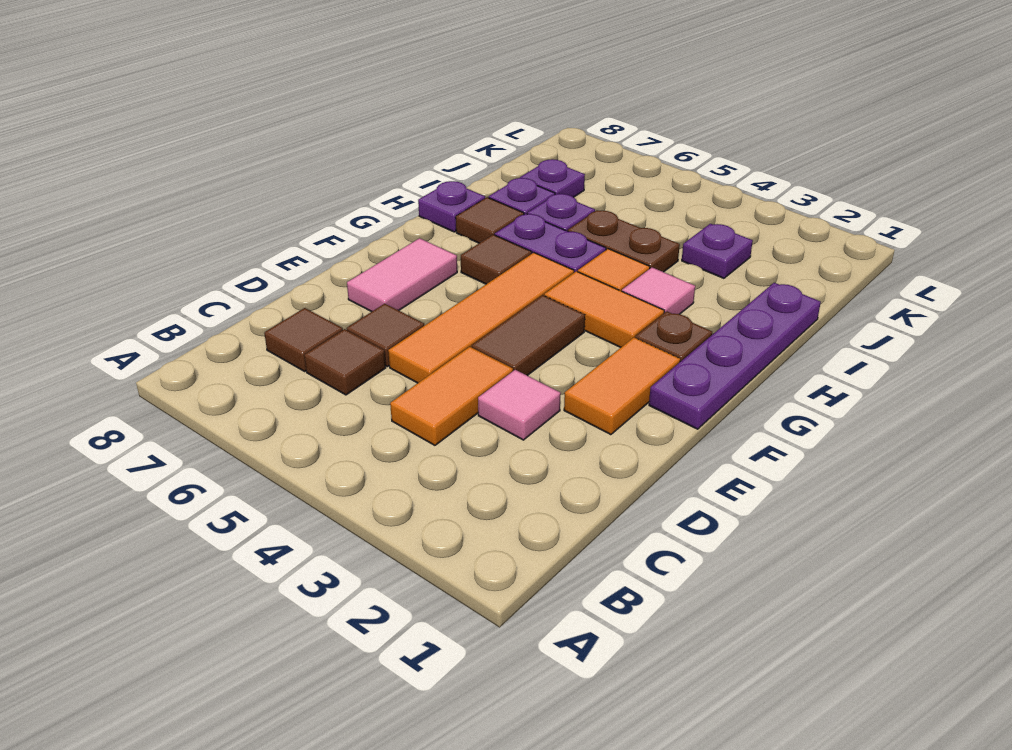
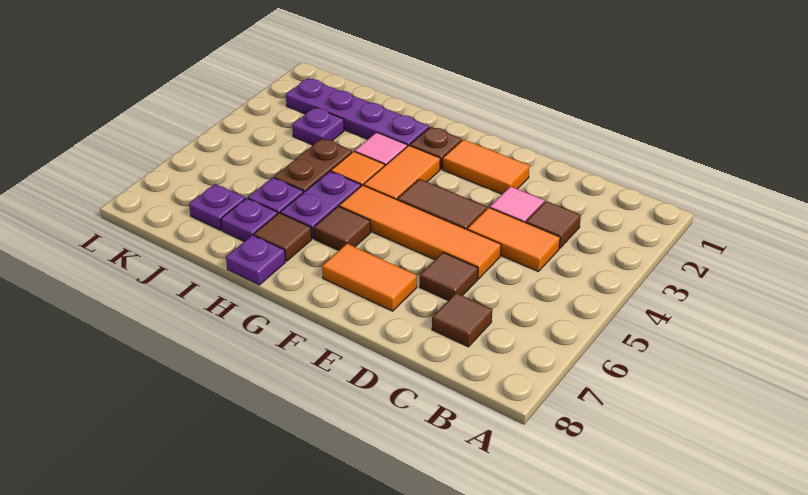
brown tile C6 level 1 -> brown tile C3 level 1
pink tile E7:F7 level 1 -> orange tile E7:F7 level 1
purple plate F1:I1 level 1 -> purple plate H2:K2 level 1

